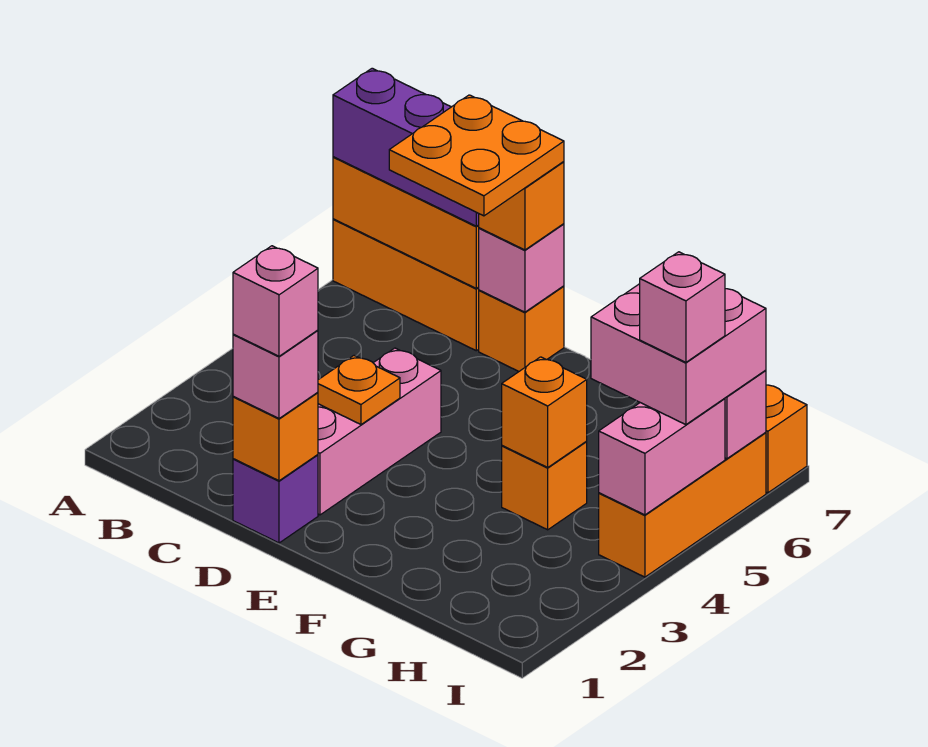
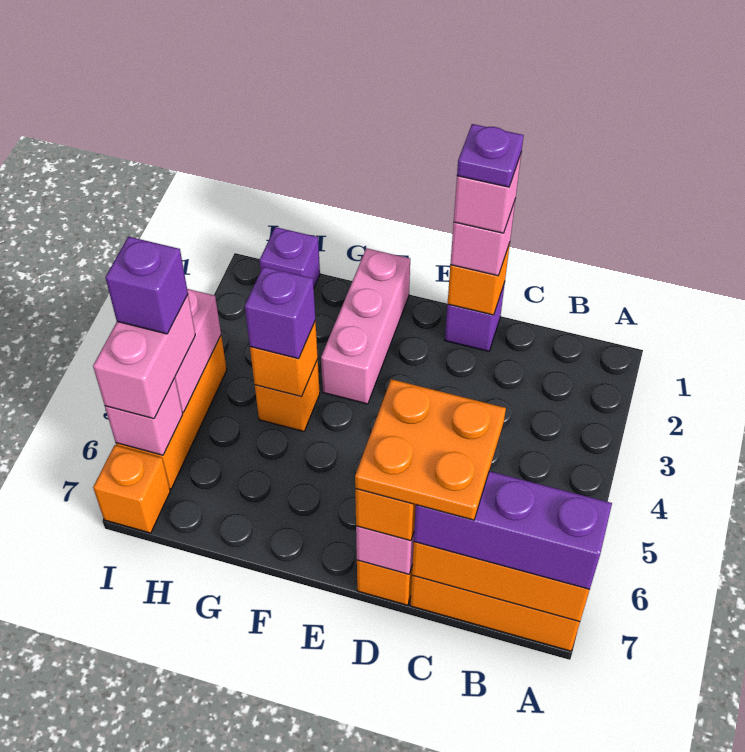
none -> purple plate D1 level 5
pink brick D2:D4 level 1 -> pink brick F1:F3 level 1
orange plate D3 level 2 -> none
none -> purple brick G4 level 3
none -> purple brick H1 level 1
pink brick H5:I6 level 3 -> pink brick I5:I6 level 3
pink brick I5 level 4 -> purple brick I5 level 4

